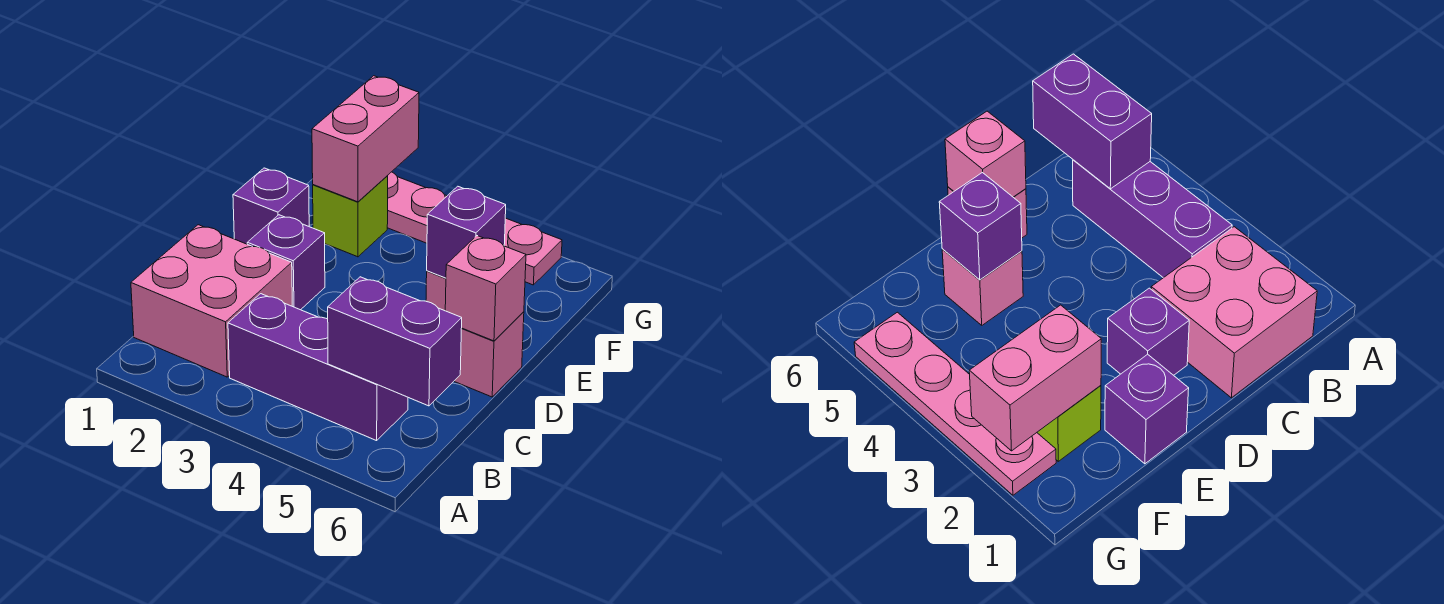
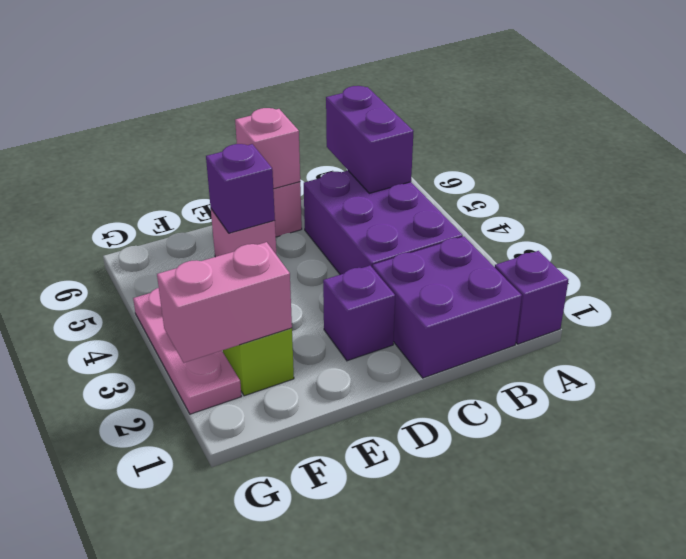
pink brick B1:C2 level 1 -> purple brick B1:C2 level 1
purple brick B3:B5 level 1 -> purple brick B3:C5 level 1
purple brick E1 level 1 -> purple brick A1 level 1
pink plate G2:G5 level 1 -> pink plate G2:G4 level 1

